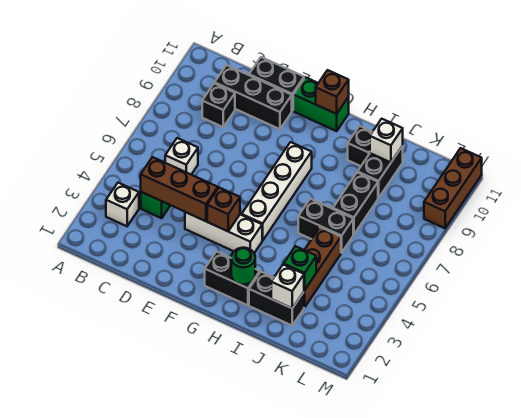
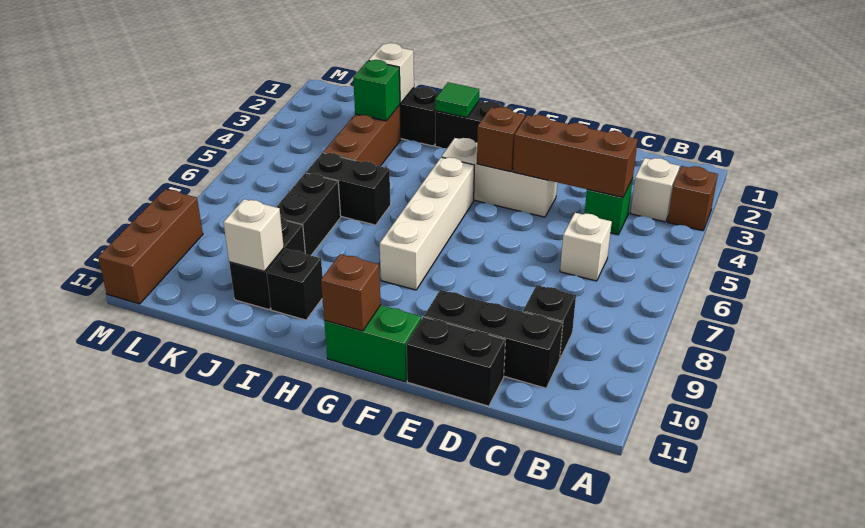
none -> brown brick A3 level 1
green round brick H2 level 2 -> green tile H2 level 2

